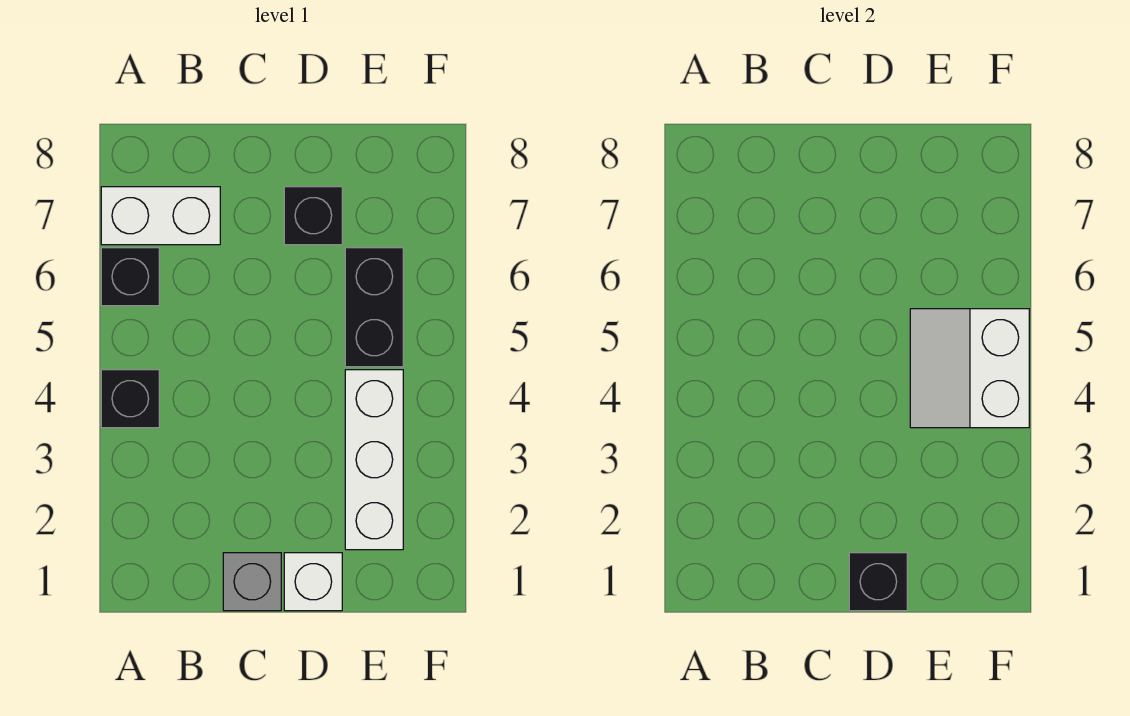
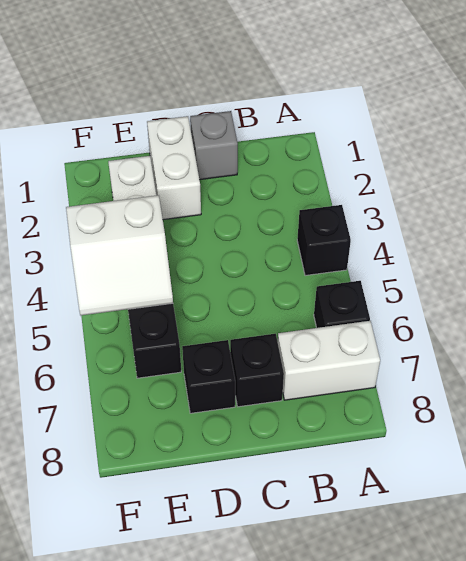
white brick D1 level 1 -> white brick D1:D2 level 1
black brick D1 level 2 -> black brick C7 level 1
white slope E4:F5 level 2 top F -> white slope E4:F5 level 2 top 4

